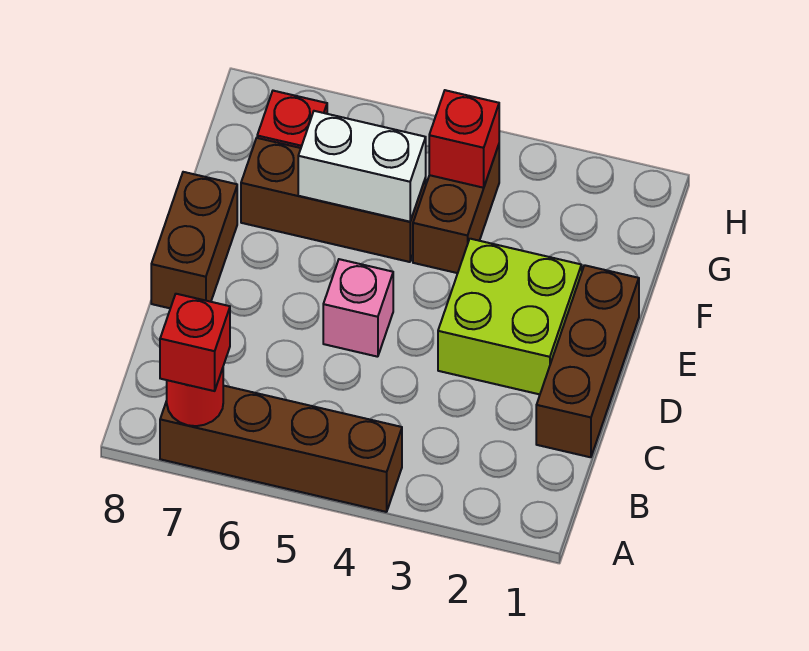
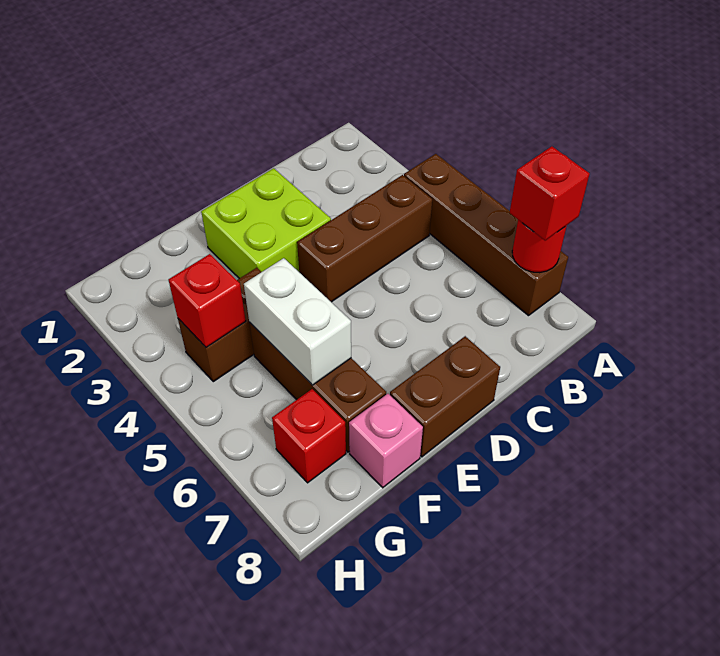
brown brick C1:E1 level 1 -> brown brick B4:D4 level 1
pink brick D5 level 1 -> pink brick F8 level 1

